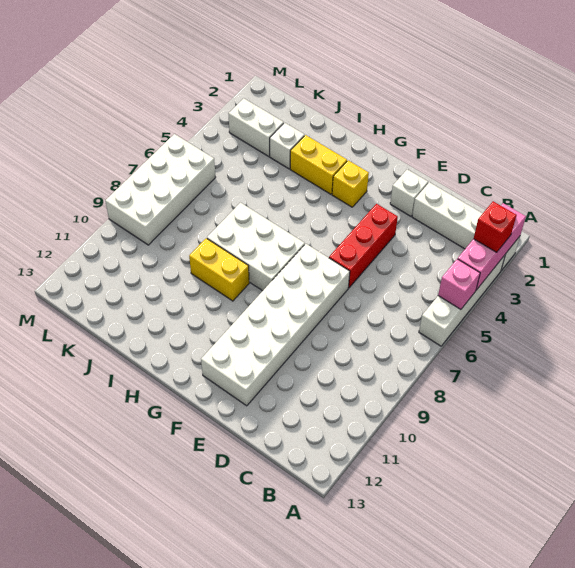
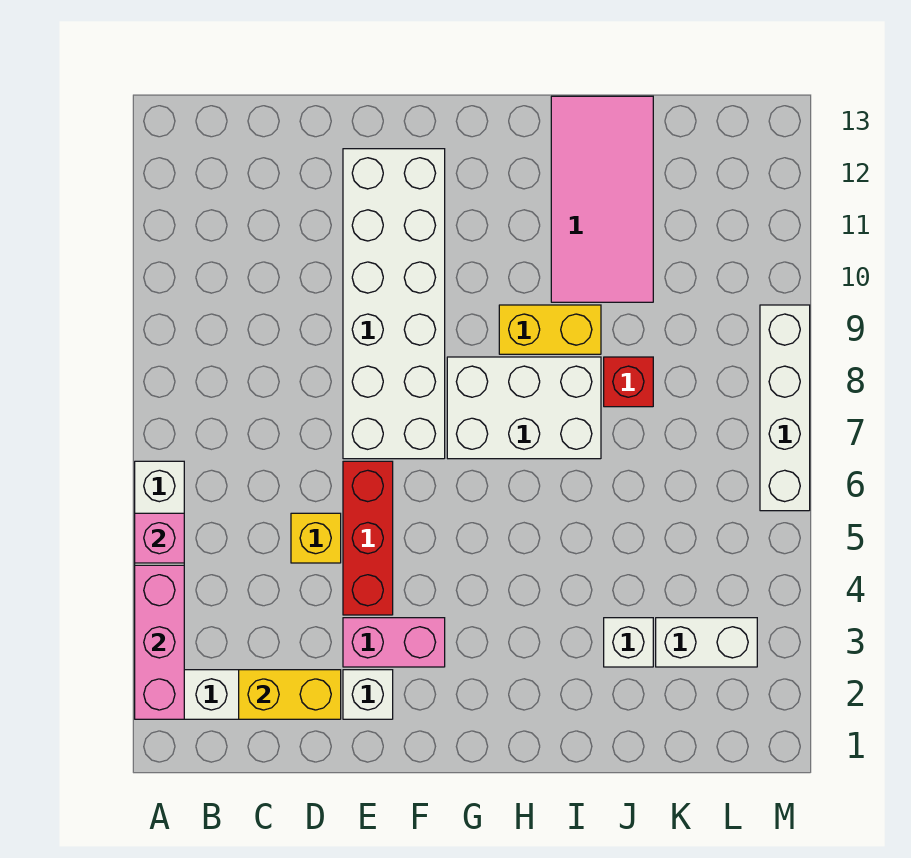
red brick A3 level 3 -> red brick J8 level 1
none -> pink brick E3:F3 level 1
yellow brick G3 level 1 -> yellow brick D5 level 1
yellow brick H3:I3 level 1 -> yellow brick C2:D2 level 2
none -> pink tile I10:J13 level 1
white brick L6:M9 level 1 -> white brick M6:M9 level 1

